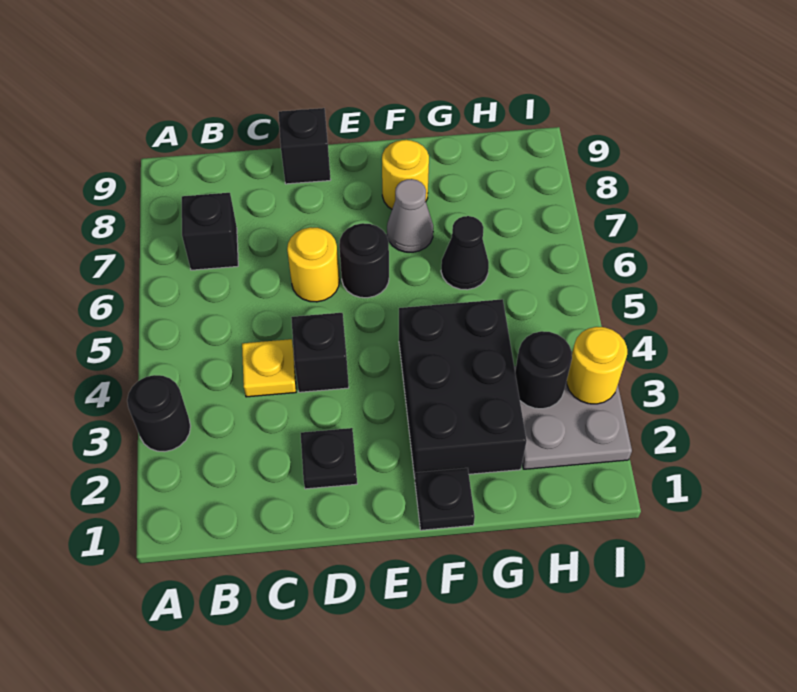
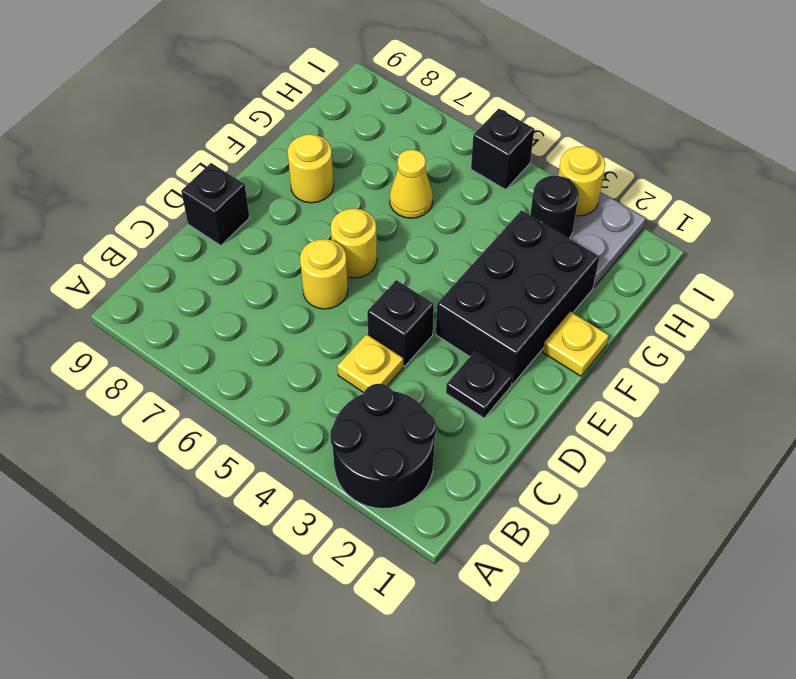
black round brick A3 level 1 -> black round brick A2:B3 level 1
black brick B7 level 1 -> black brick I5 level 1
black round brick E6 level 1 -> yellow round brick E6 level 1
black plate F1 level 1 -> yellow plate F1 level 1
black brick F2:G4 level 1 -> black brick E2:G3 level 1
grey cone F7 level 1 -> none
black cone G6 level 1 -> yellow cone G6 level 1

